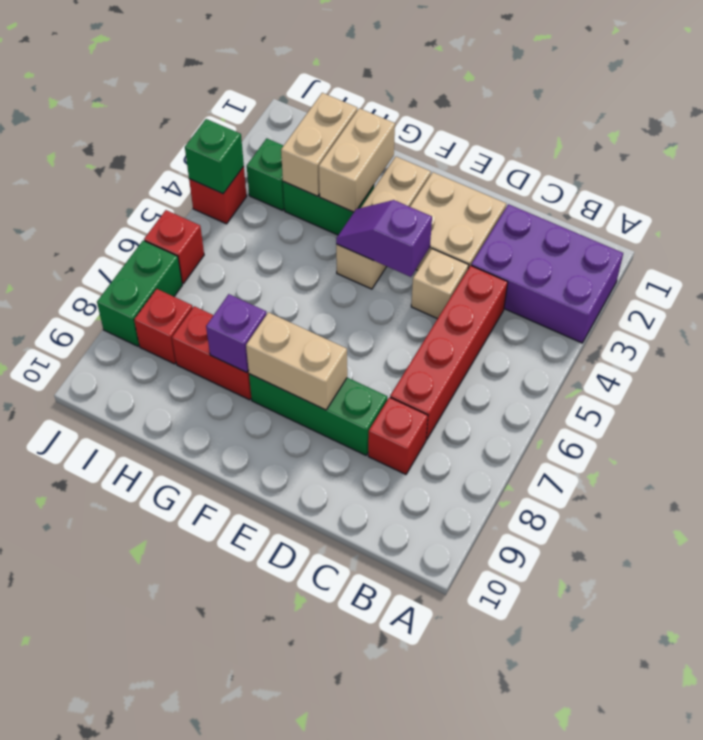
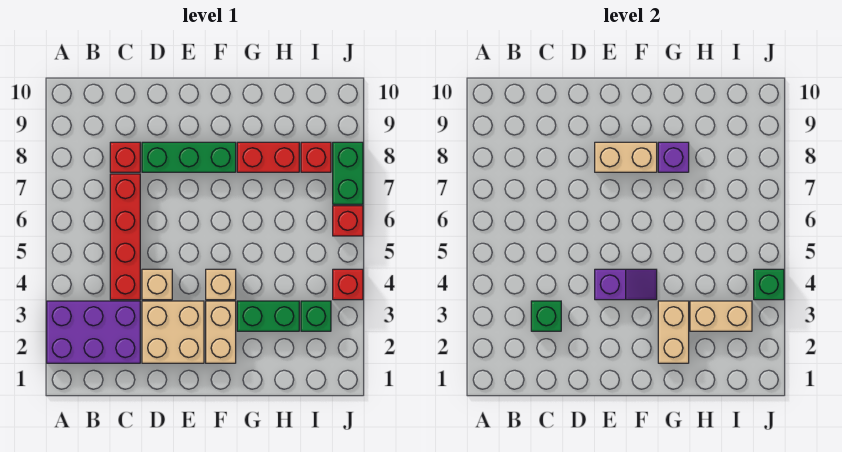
none -> green brick C3 level 2
tan brick H2:H3 level 2 -> tan brick H3:I3 level 2

